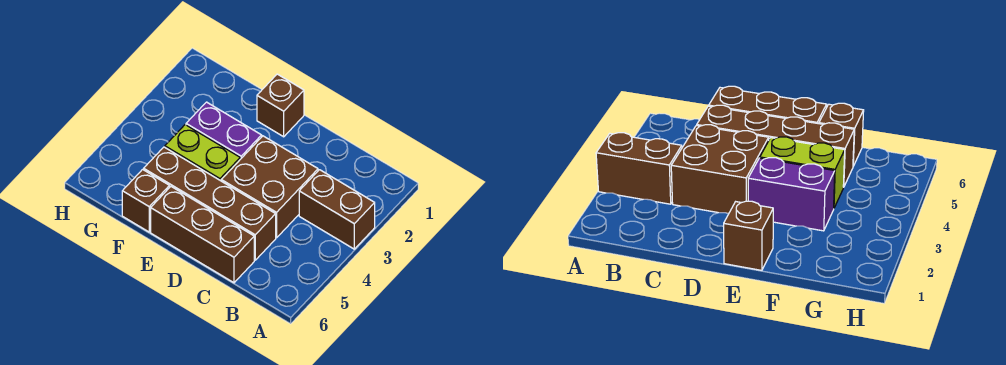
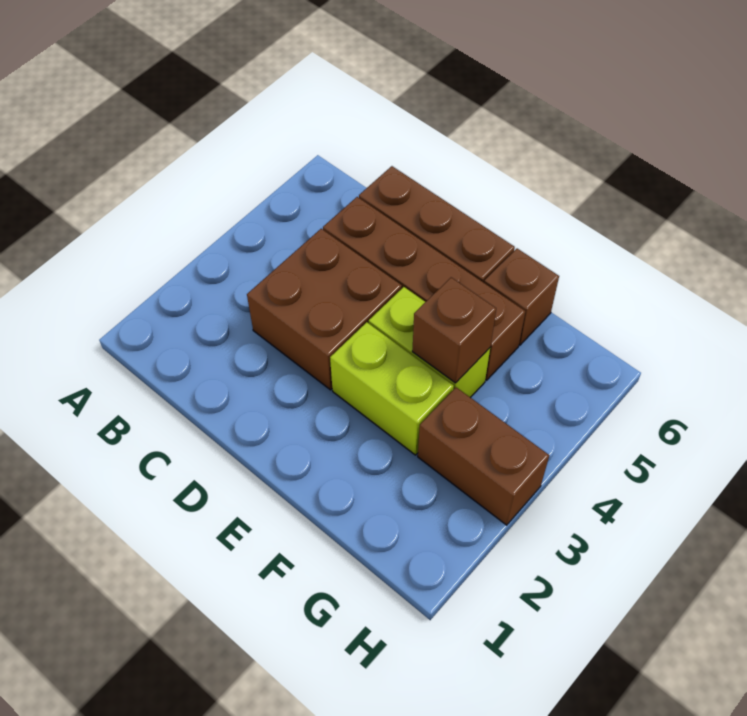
brown brick A3:B3 level 1 -> brown brick G3:H3 level 1
brown brick E1 level 1 -> brown brick F4 level 2
purple brick E3:F3 level 1 -> lime brick E3:F3 level 1

